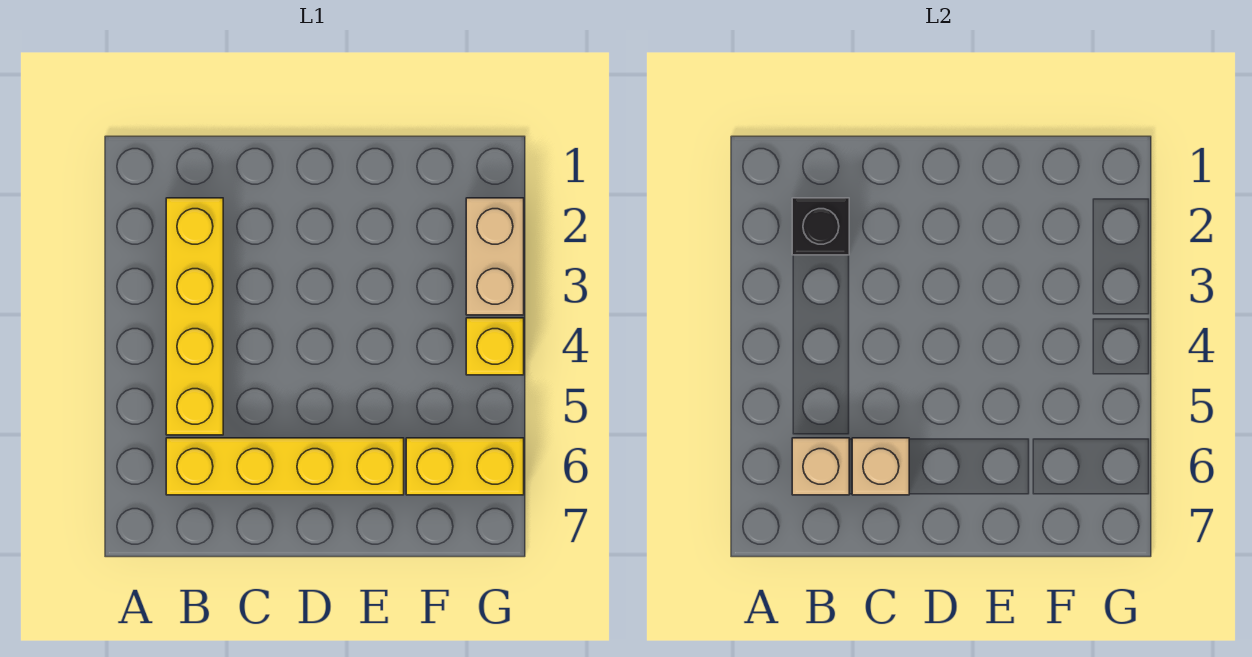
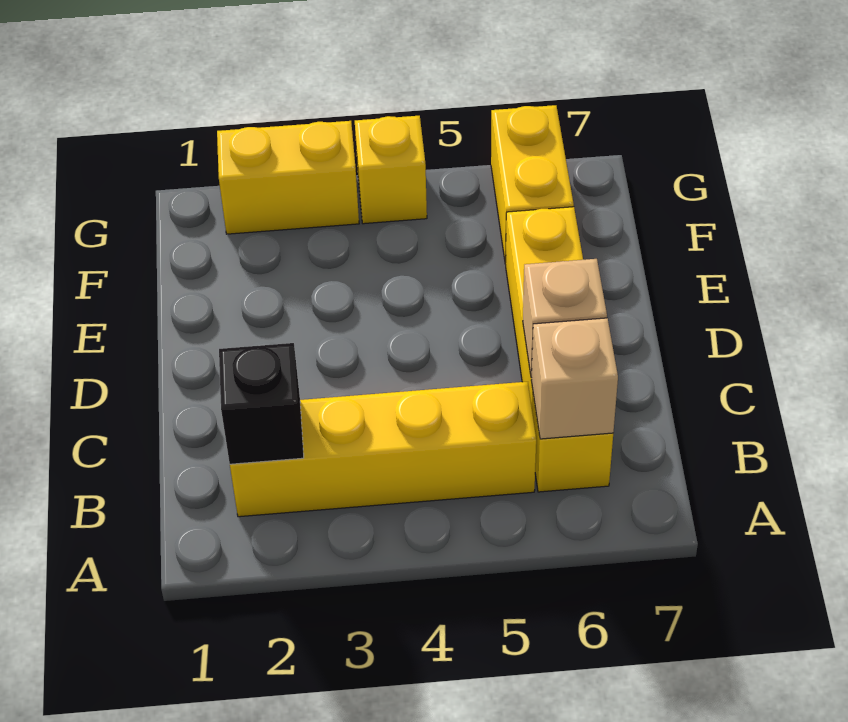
tan brick G2:G3 level 1 -> yellow brick G2:G3 level 1

